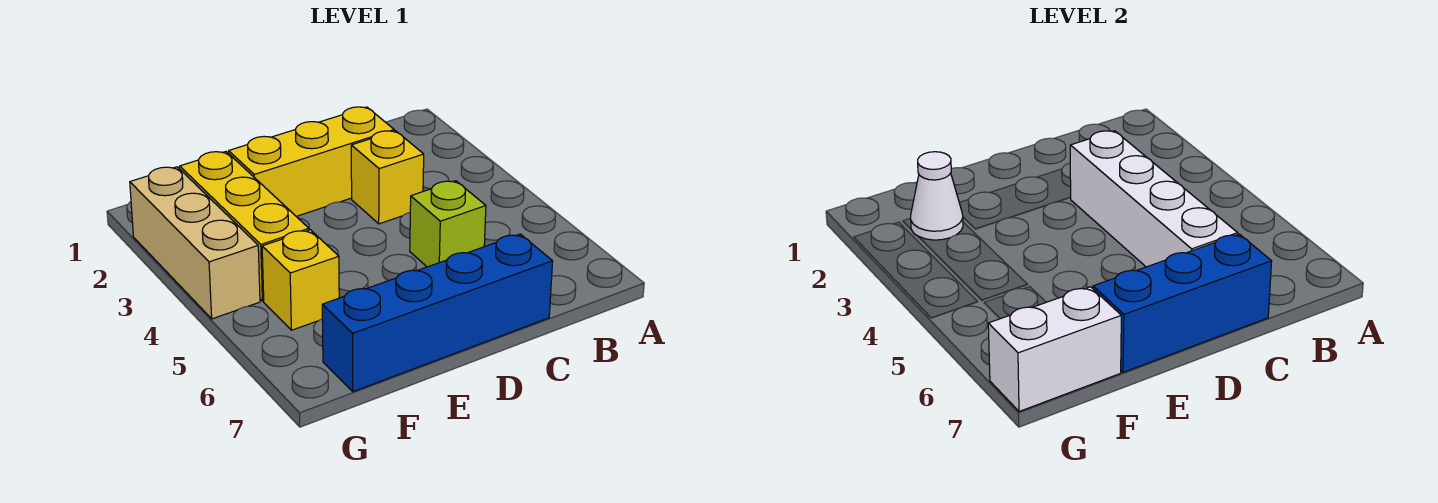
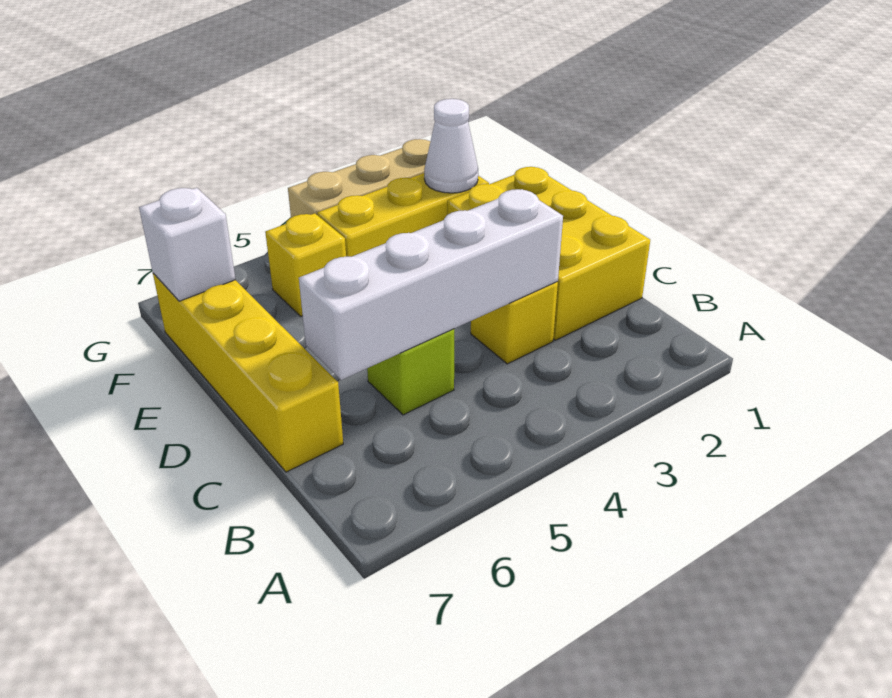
yellow brick C2:E2 level 1 -> yellow brick C1:E2 level 1
blue brick C7:F7 level 1 -> yellow brick C7:F7 level 1
blue brick C7:E7 level 2 -> none
white brick F7:G7 level 2 -> white brick F7 level 2

